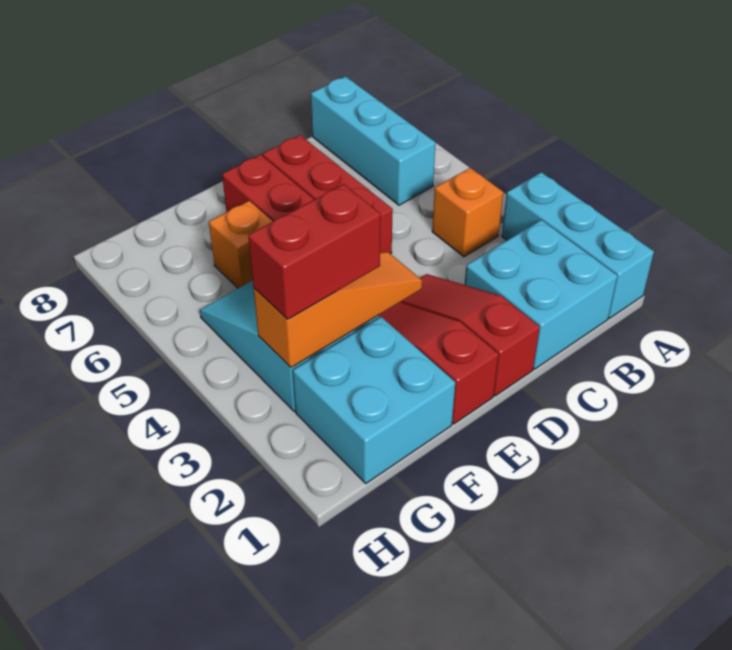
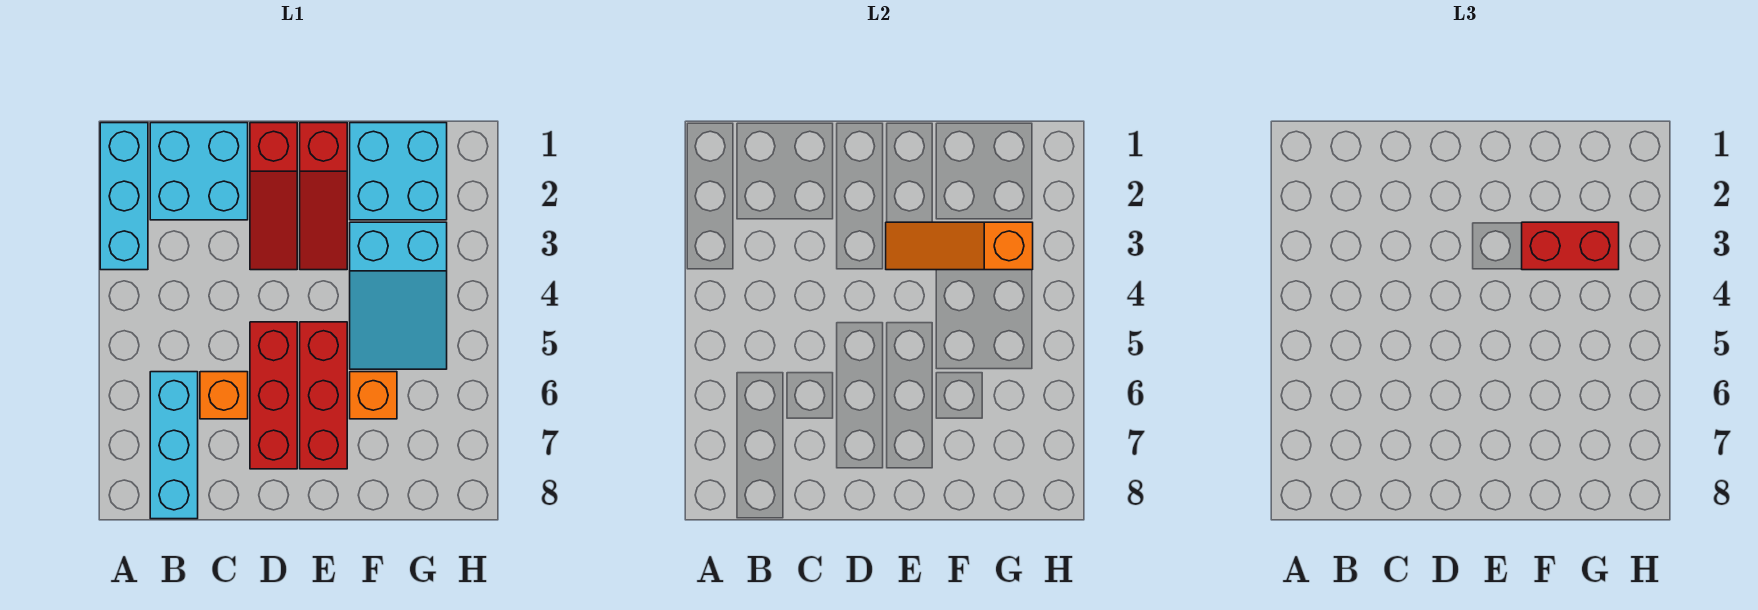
orange brick B4 level 1 -> orange brick C6 level 1

